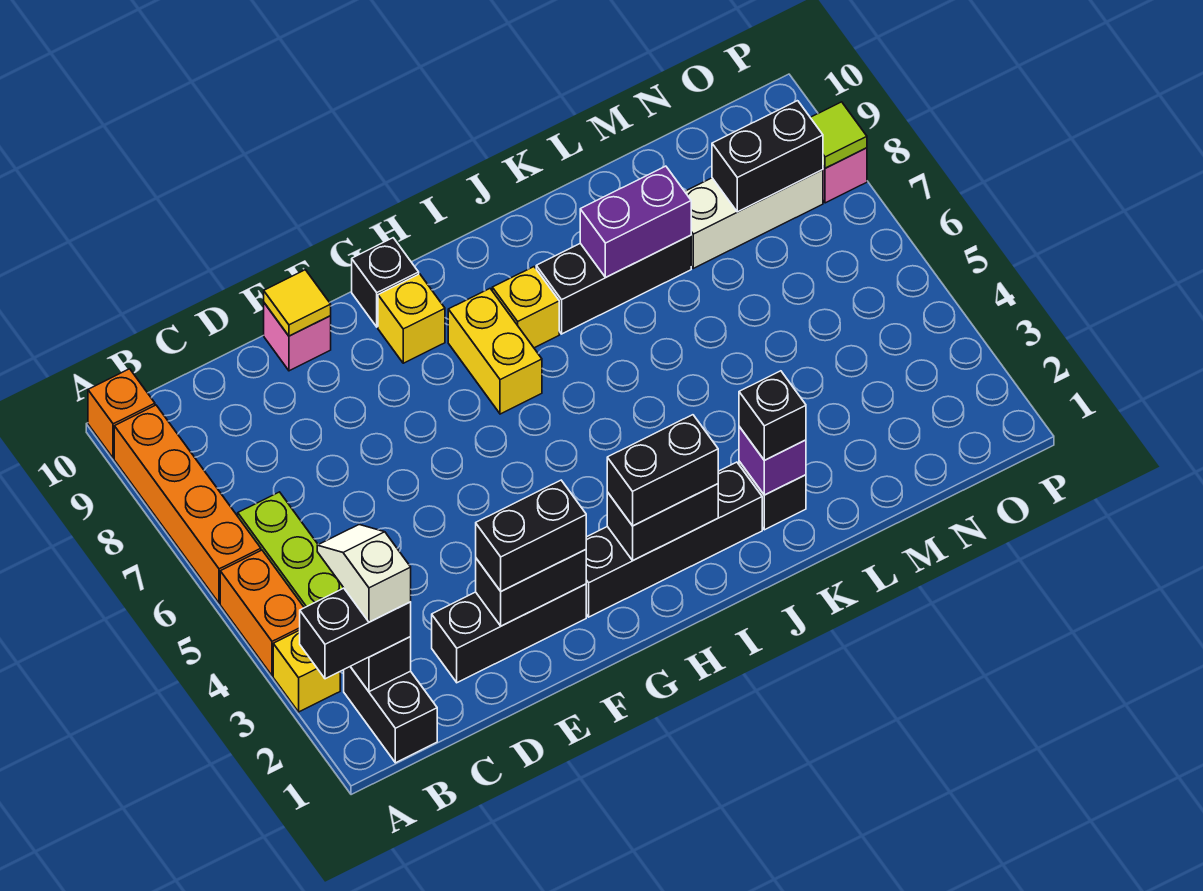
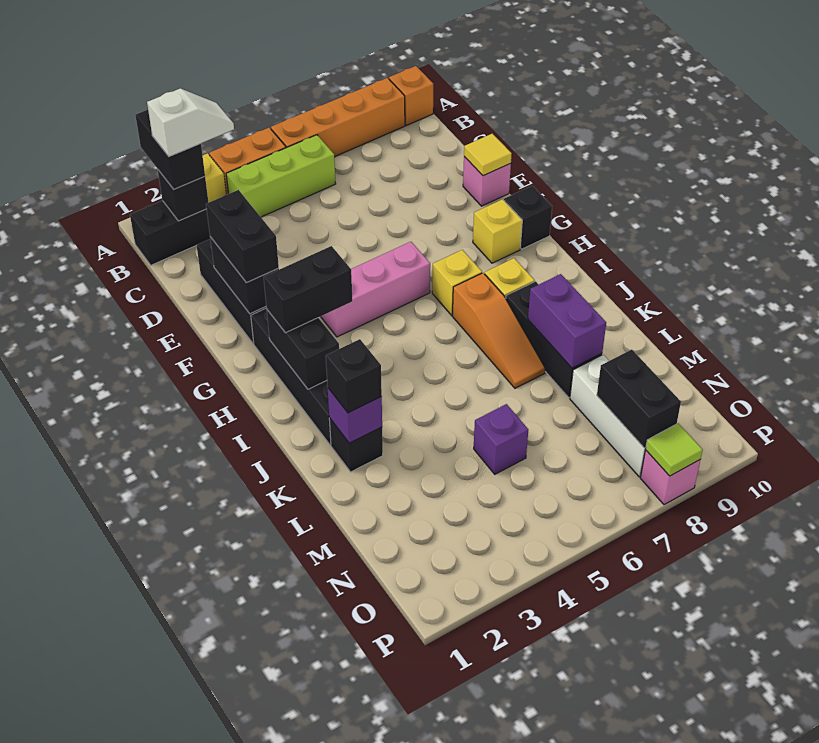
none -> pink brick G4:G6 level 1
black brick H2:I2 level 3 -> black brick H2:H3 level 3
yellow brick H7:H8 level 1 -> yellow brick H7 level 1
none -> orange slope I7:K7 level 1 top I
none -> purple brick M5 level 1

